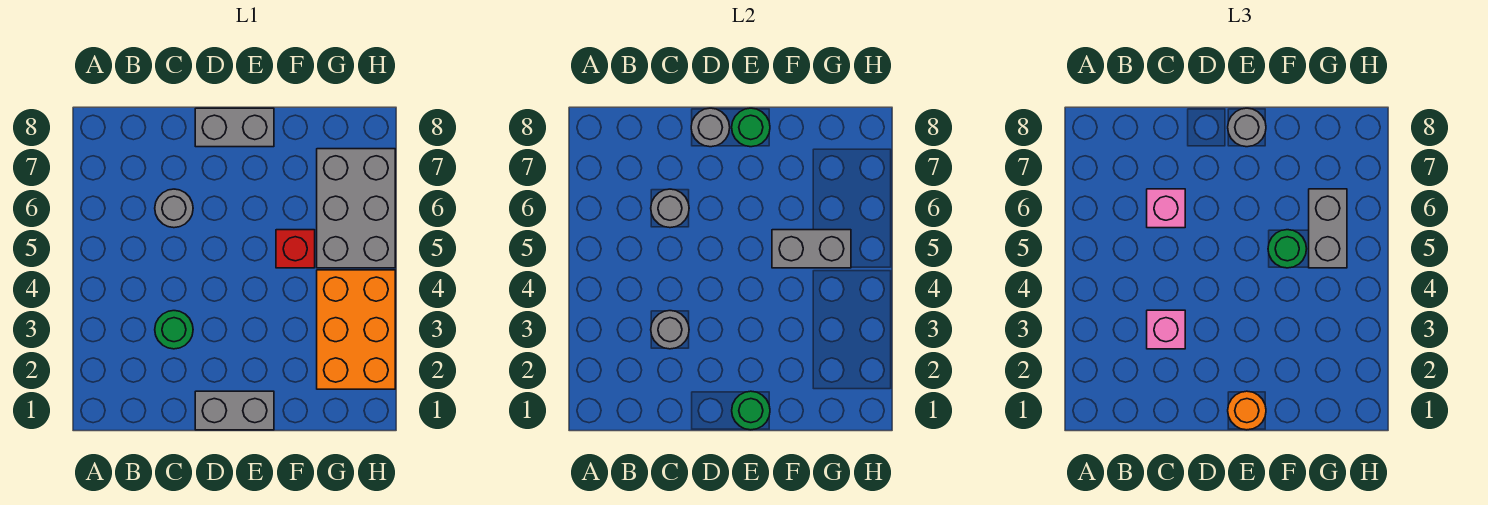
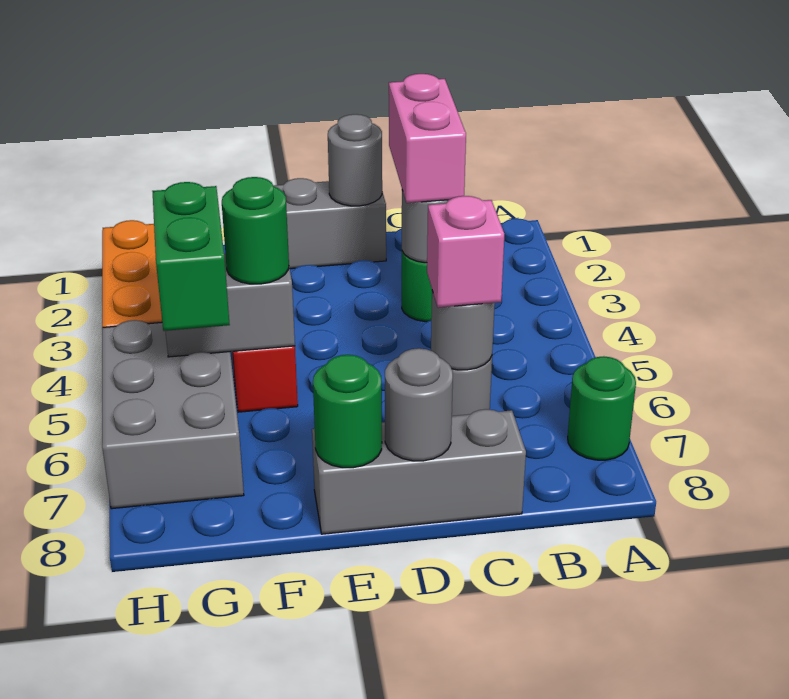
pink brick C3 level 3 -> pink brick C2:C3 level 3
grey brick D8:E8 level 1 -> grey brick C8:E8 level 1
green round brick E1 level 2 -> green round brick A7 level 1
orange round brick E1 level 3 -> none
grey round brick E8 level 3 -> grey round brick D1 level 2
grey brick G5:G6 level 3 -> green brick G5:G6 level 3

